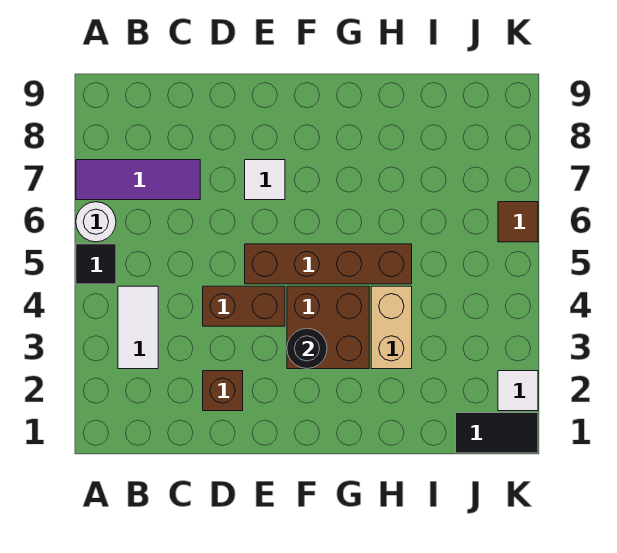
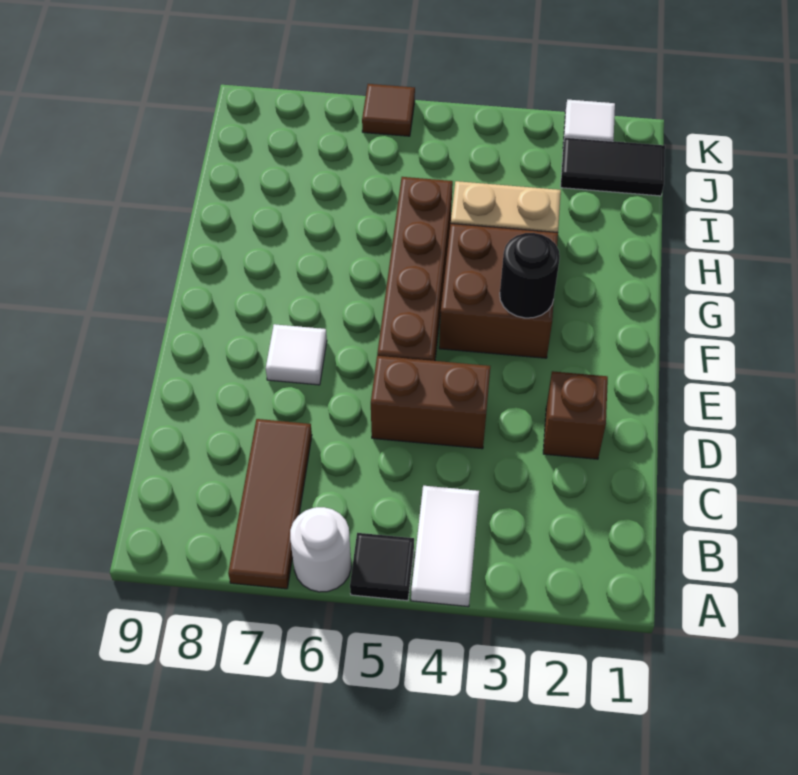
purple tile A7:C7 level 1 -> brown tile A7:C7 level 1
white tile B3:B4 level 1 -> white tile A4:B4 level 1
brown brick D4:E4 level 1 -> brown brick D4:D5 level 1
black tile J1:K1 level 1 -> black tile J1:J2 level 1

